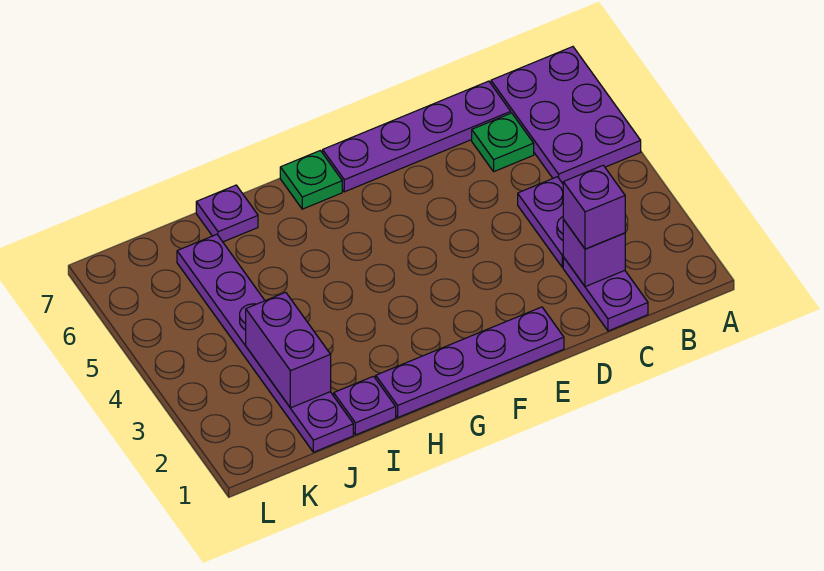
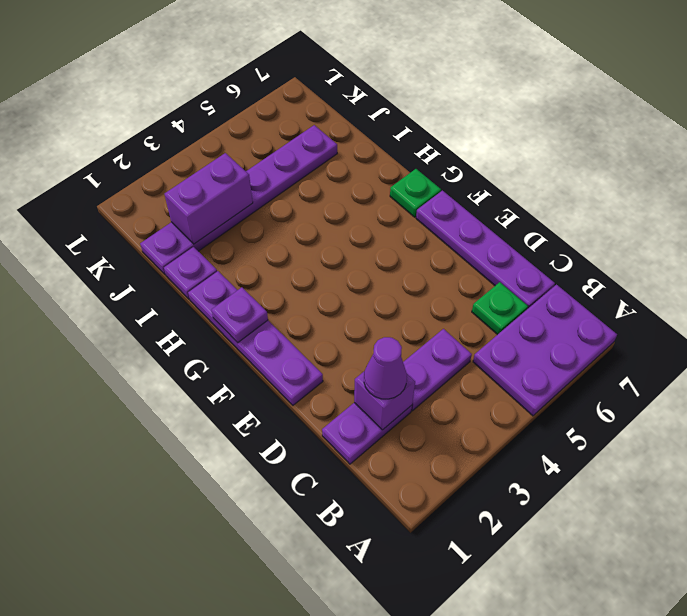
purple brick C2 level 3 -> purple cone C2 level 3
purple plate I7 level 1 -> purple plate G1 level 2

